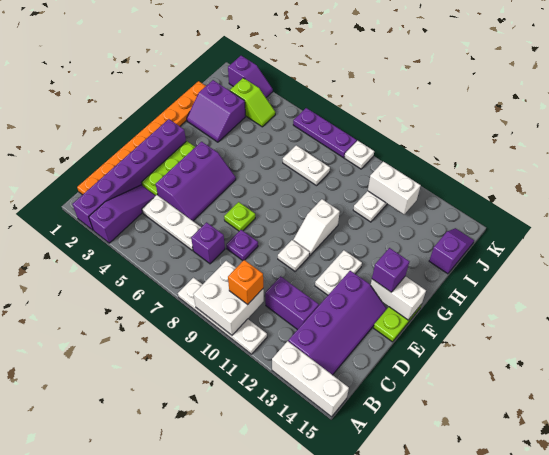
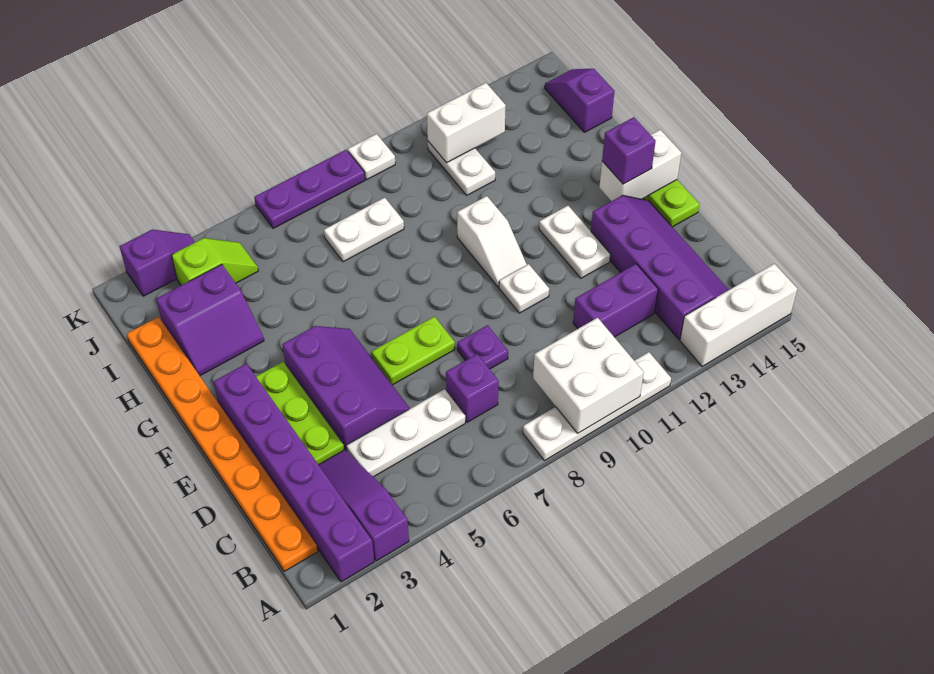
orange brick B10 level 3 -> none
lime plate E7 level 1 -> lime plate E6:E7 level 1

